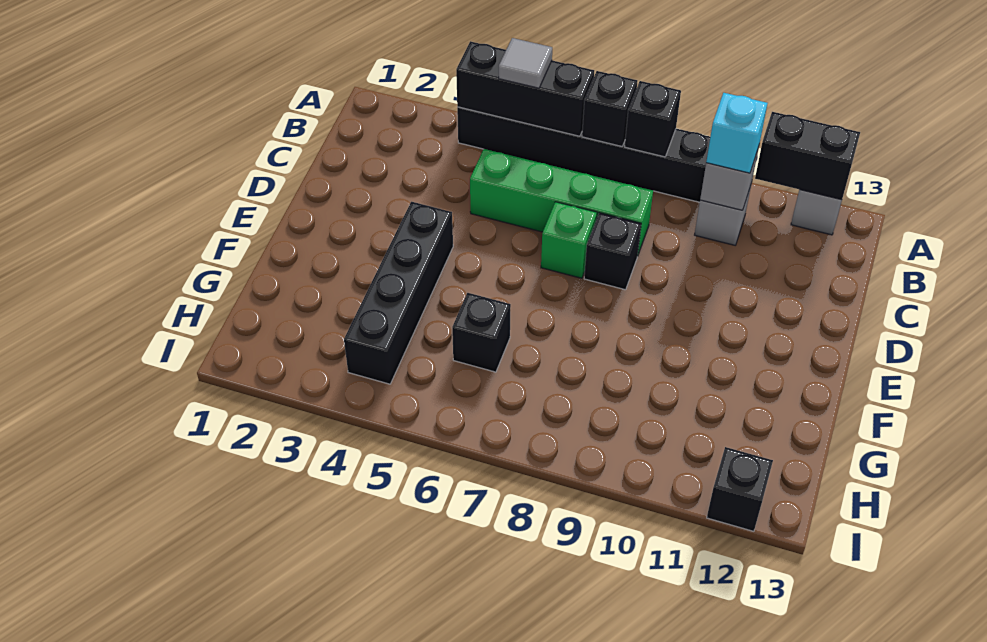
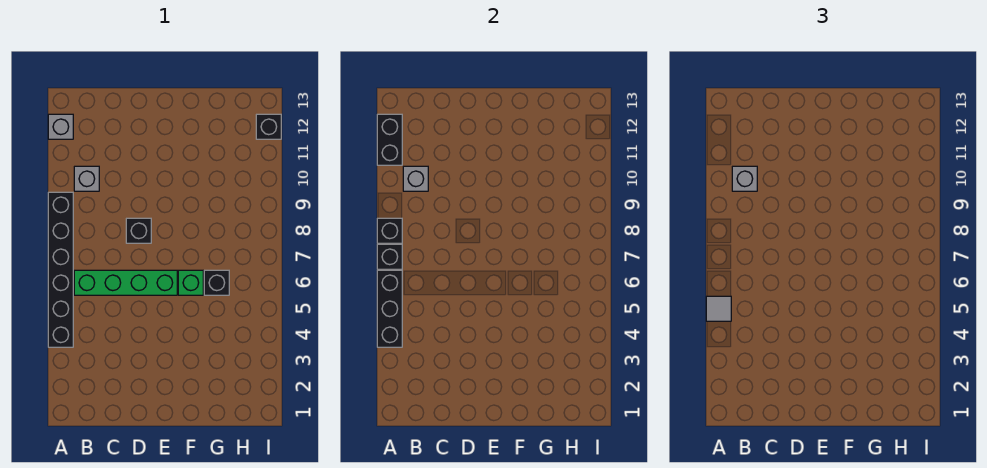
cyan brick B10 level 3 -> grey brick B10 level 3
green brick C5:C8 level 1 -> green brick B6:E6 level 1
green brick D7 level 1 -> green brick F6 level 1
black brick E4:H4 level 1 -> none

